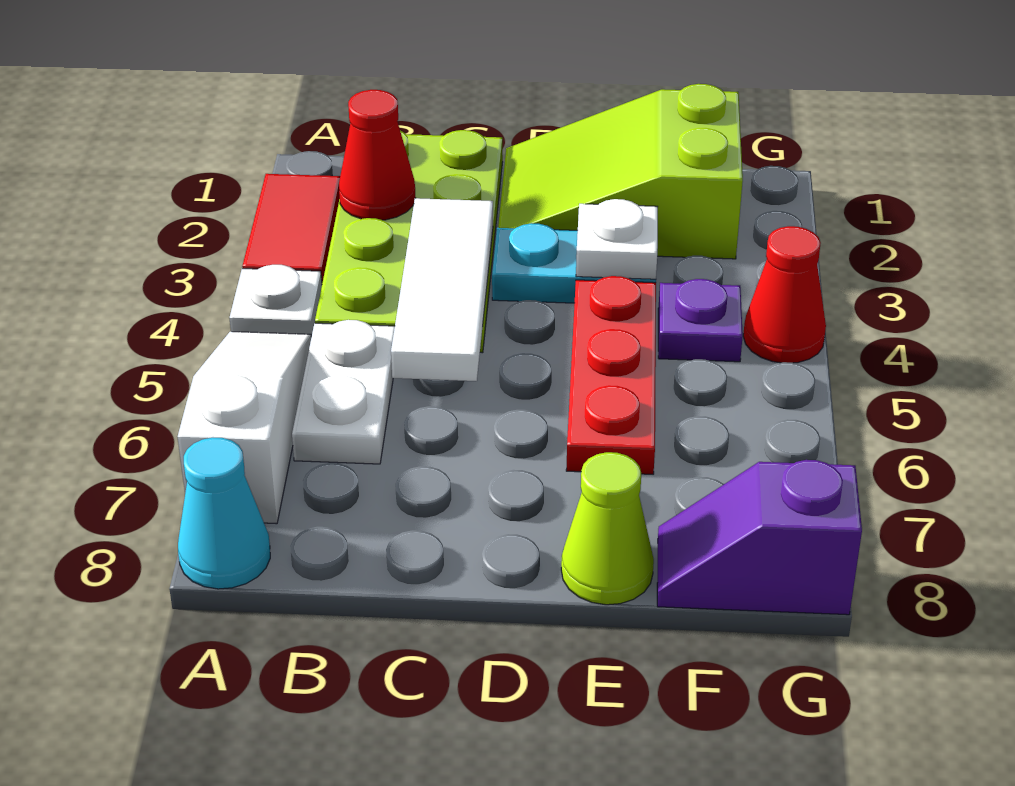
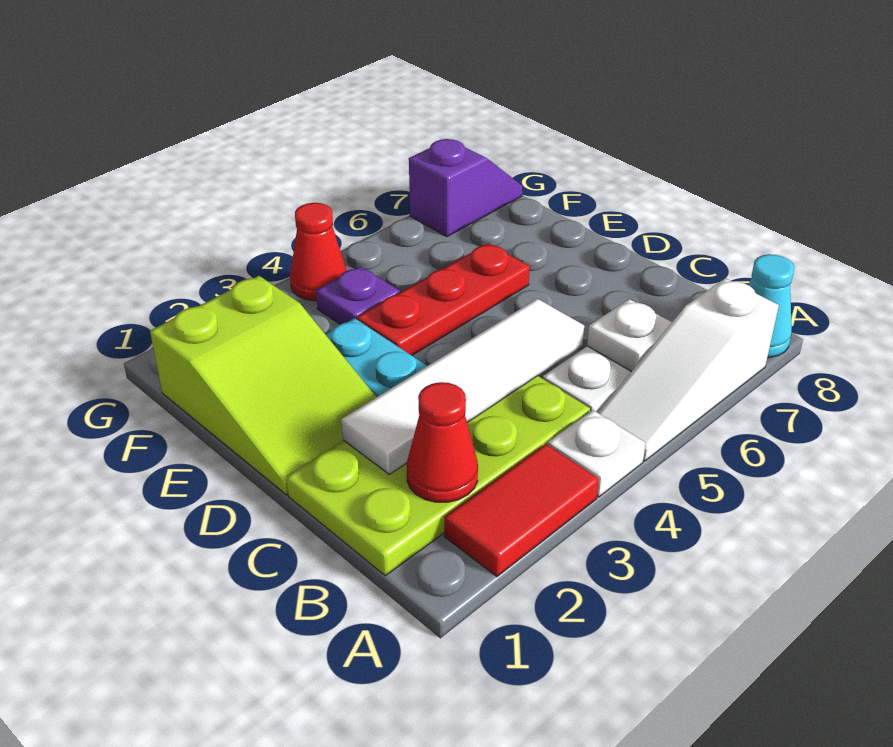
white tile C3:C5 level 2 -> white tile C2:C5 level 2
white plate E3 level 2 -> white plate B6 level 2
lime cone E8 level 1 -> none
purple slope F8:G8 level 1 top G -> purple slope G7:G8 level 1 top 7

